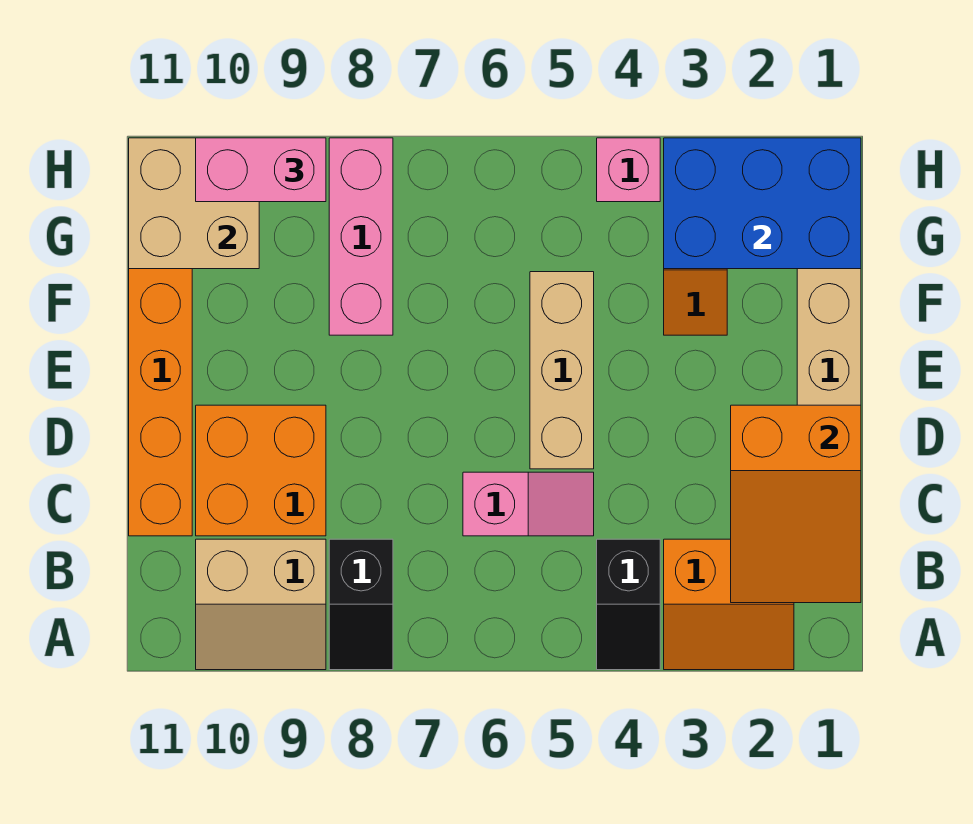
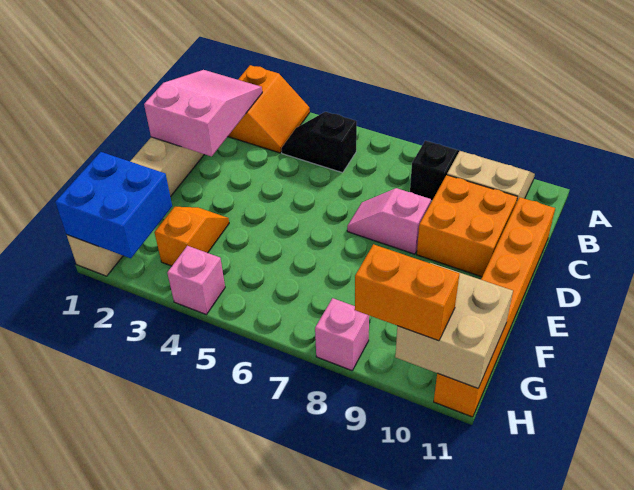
orange slope A2:B3 level 1 top B -> orange slope A2:B3 level 1 top 2
black slope A4:B4 level 1 top B -> black slope B4:B5 level 1 top 5
orange slope B1:D2 level 2 top D -> pink slope B1:D2 level 2 top D
pink slope C5:C6 level 1 top 6 -> pink slope D7:D8 level 1 top 8
tan brick D5:F5 level 1 -> none
pink brick F8:H8 level 1 -> pink brick H8 level 1
blue brick G1:H3 level 2 -> blue brick G1:H2 level 2
pink brick H9:H10 level 3 -> orange brick H9:H10 level 3

